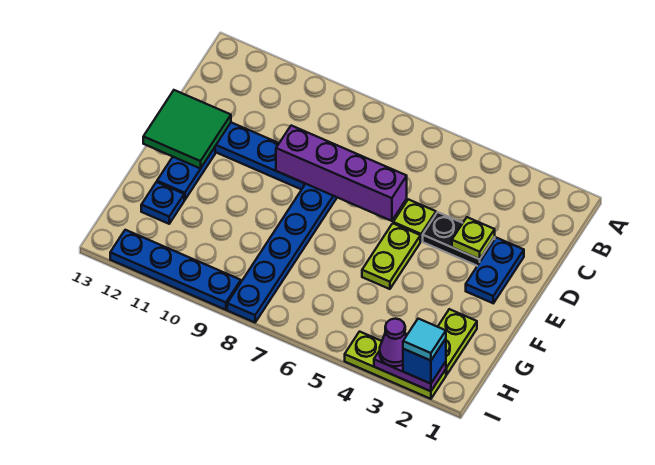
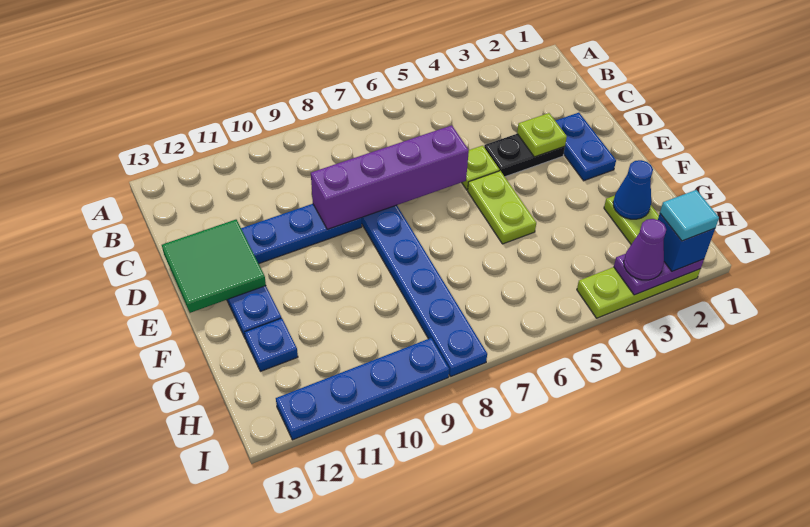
none -> blue cone G2 level 2

